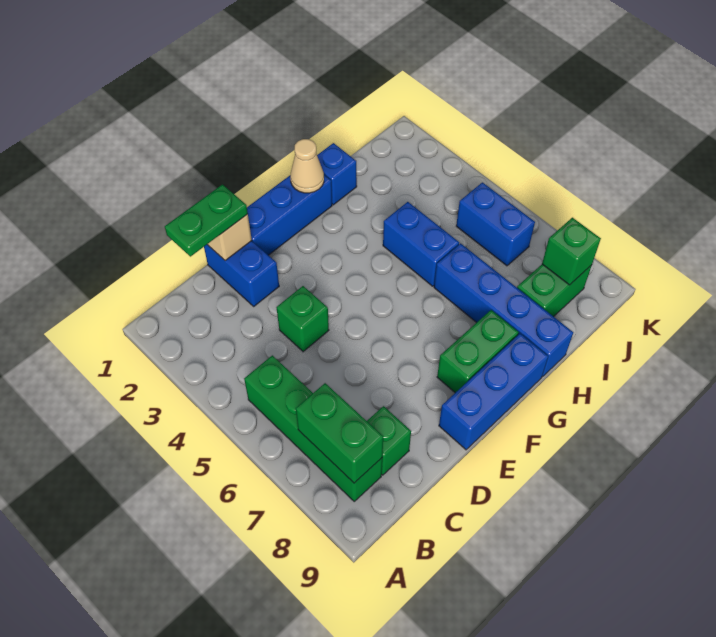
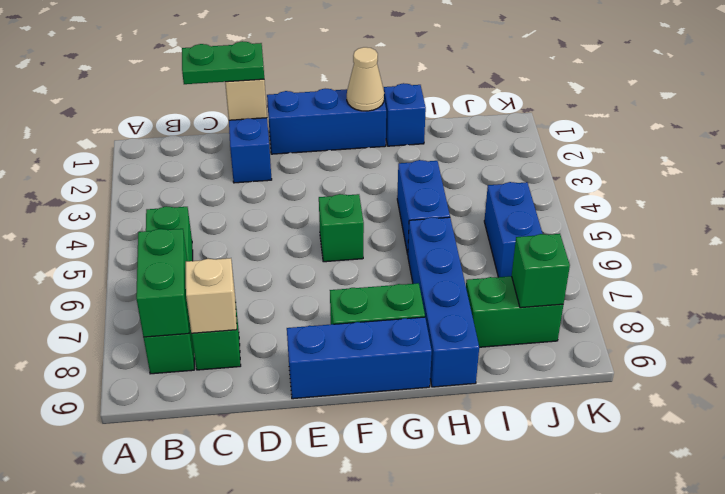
none -> tan brick C8 level 2
green brick D4 level 1 -> green brick F5 level 1

